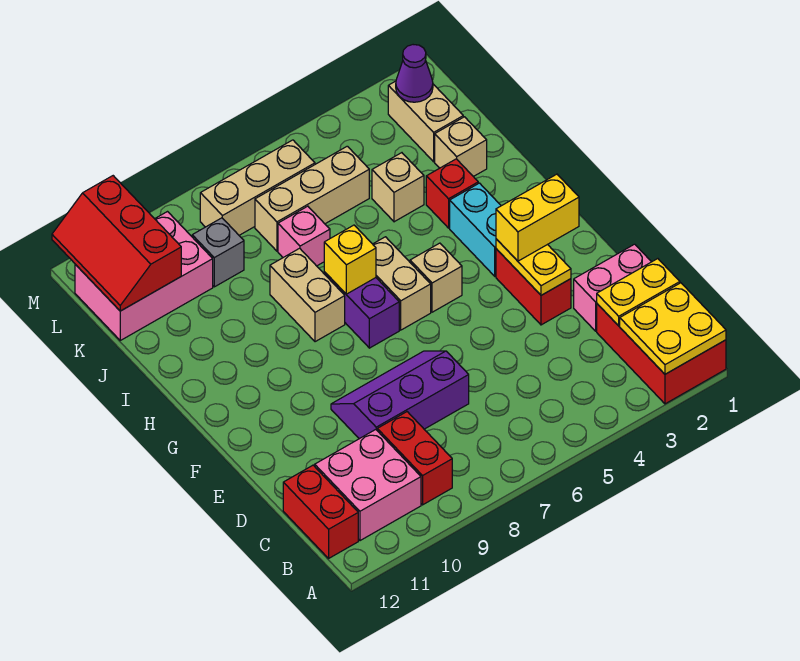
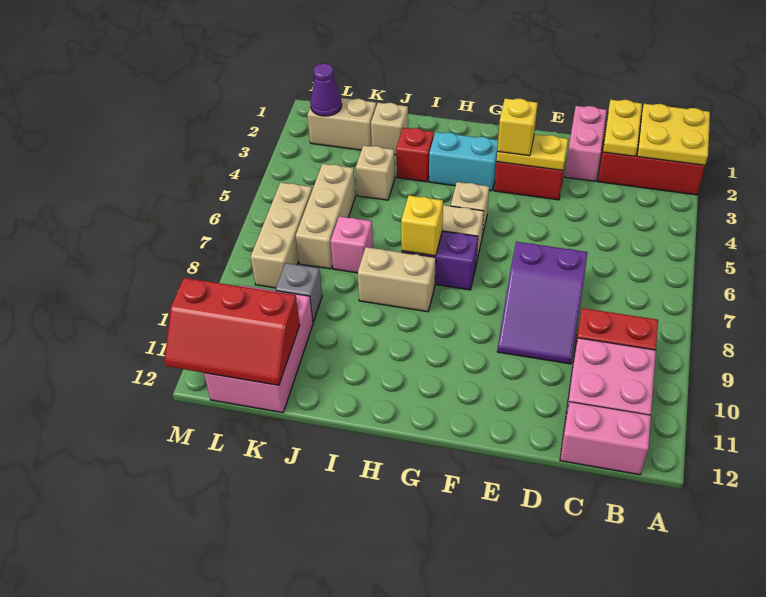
red brick B12:C12 level 1 -> pink brick B12:C12 level 1
purple slope D7:E9 level 1 top D -> purple slope D7:E9 level 1 top 7
yellow brick F2:F3 level 3 -> yellow brick F3 level 3

